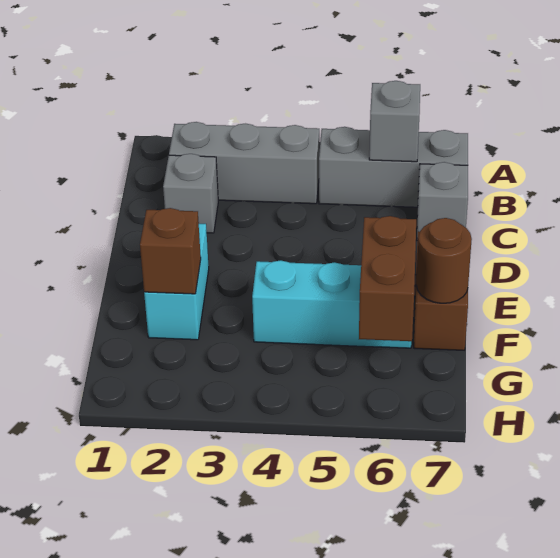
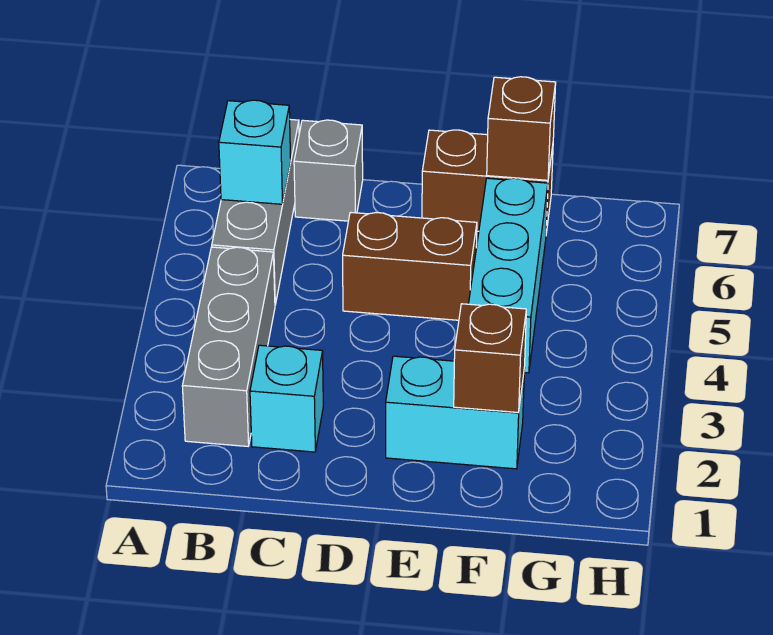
grey brick B6 level 2 -> cyan brick B6 level 2
grey brick C2 level 1 -> cyan brick C2 level 1
brown brick F6:G6 level 2 -> brown brick D5:E5 level 1
brown round brick F7 level 2 -> brown brick F7 level 2

